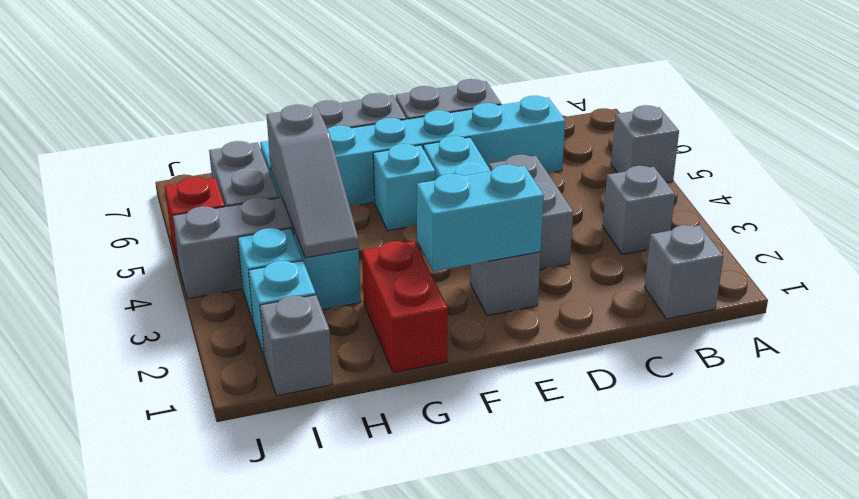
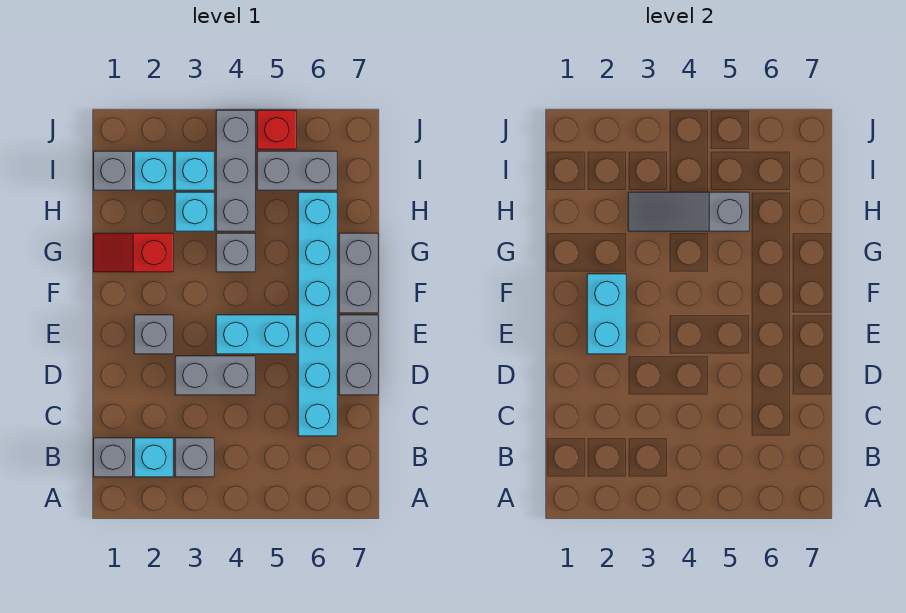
grey brick A5 level 1 -> grey brick G4 level 1
cyan brick F5 level 1 -> cyan brick B2 level 1
red brick G1:G2 level 1 -> red slope G1:G2 level 1 top 2

